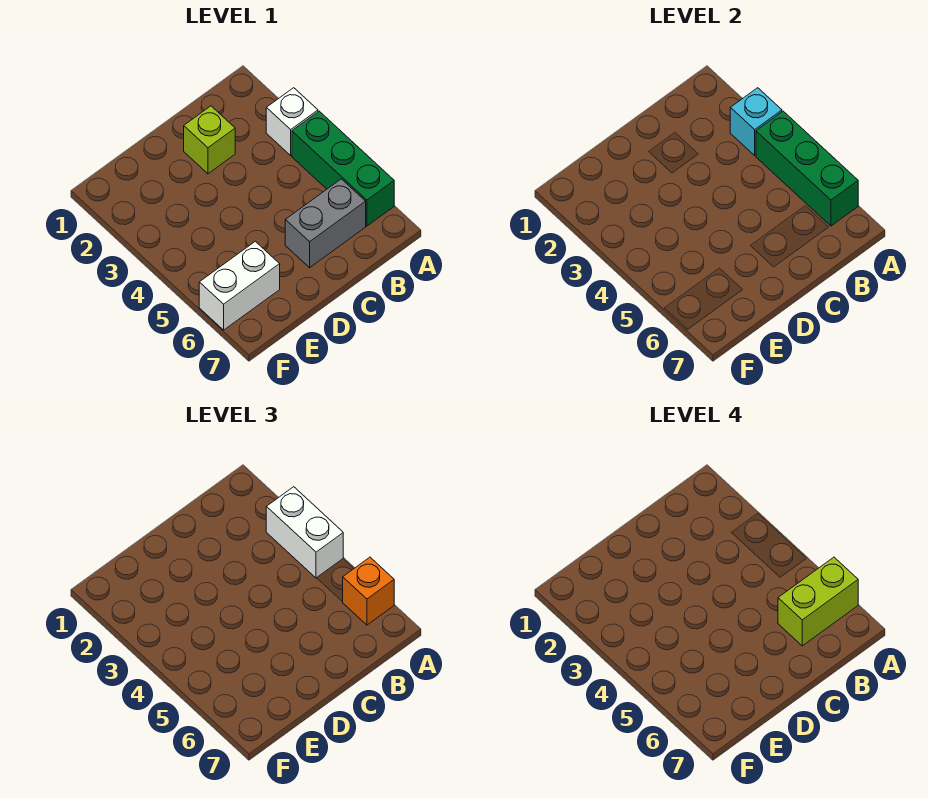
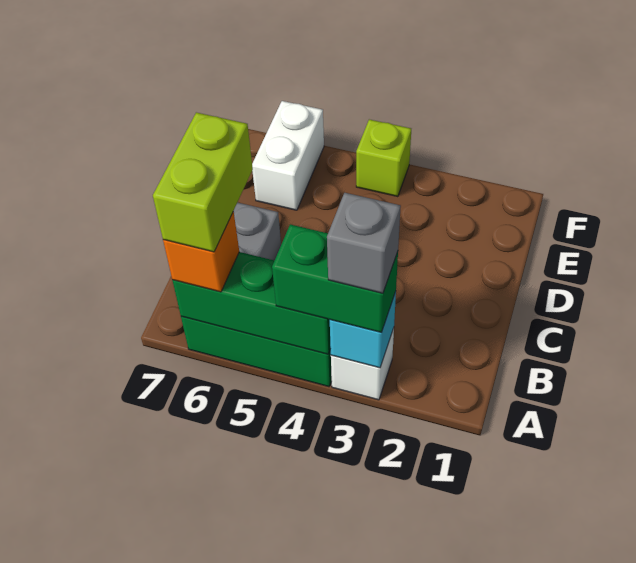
white brick A3:A4 level 3 -> green brick A3:A4 level 3
none -> grey brick A3 level 4
lime brick C2 level 1 -> lime brick F4 level 1

